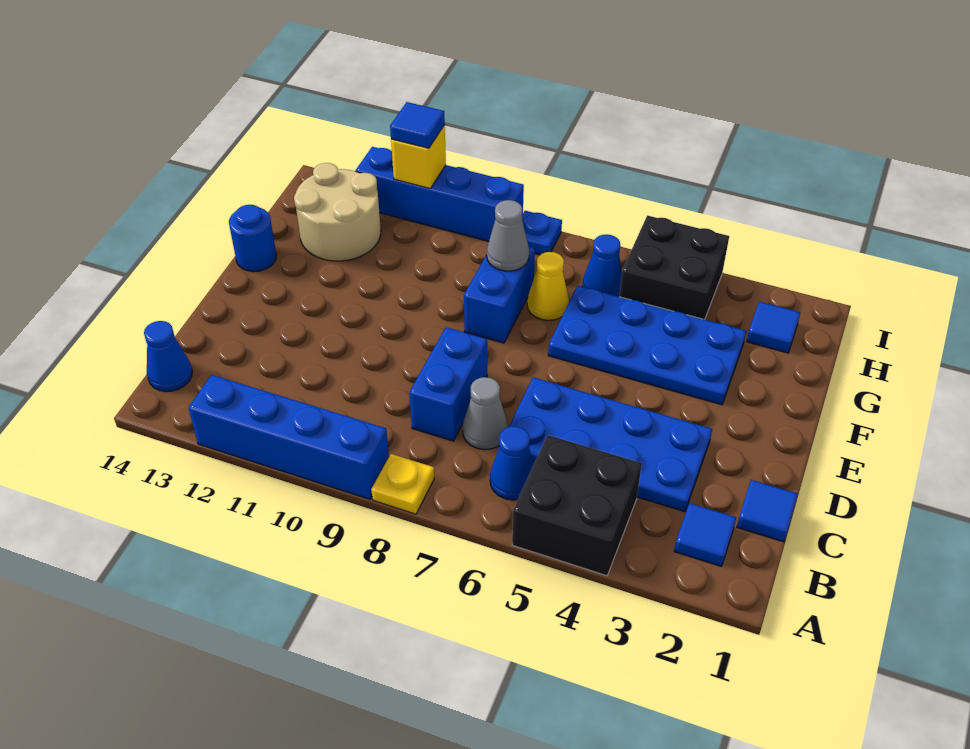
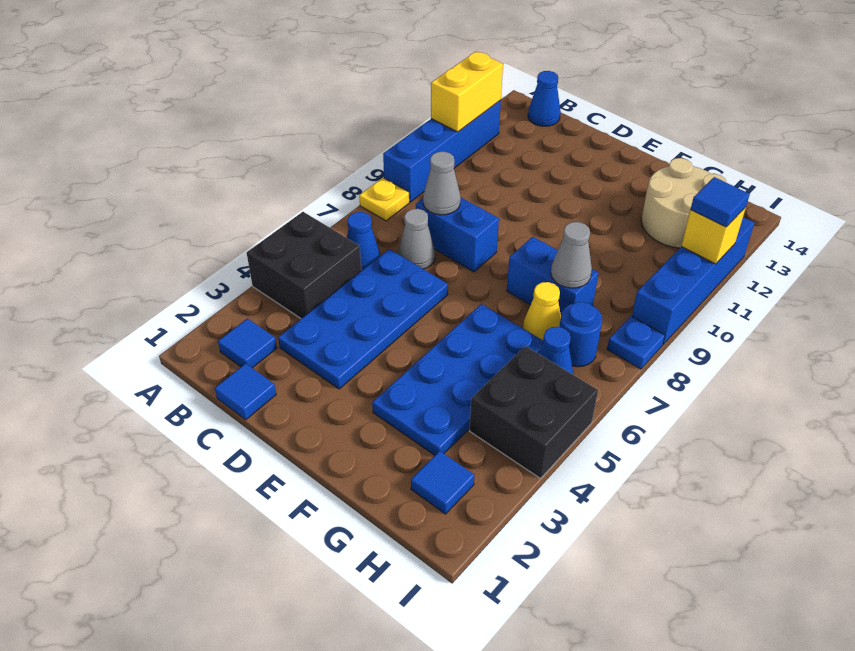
none -> yellow brick A11:A12 level 2
none -> grey cone C8 level 2
blue round brick F14 level 1 -> blue round brick H7 level 1

